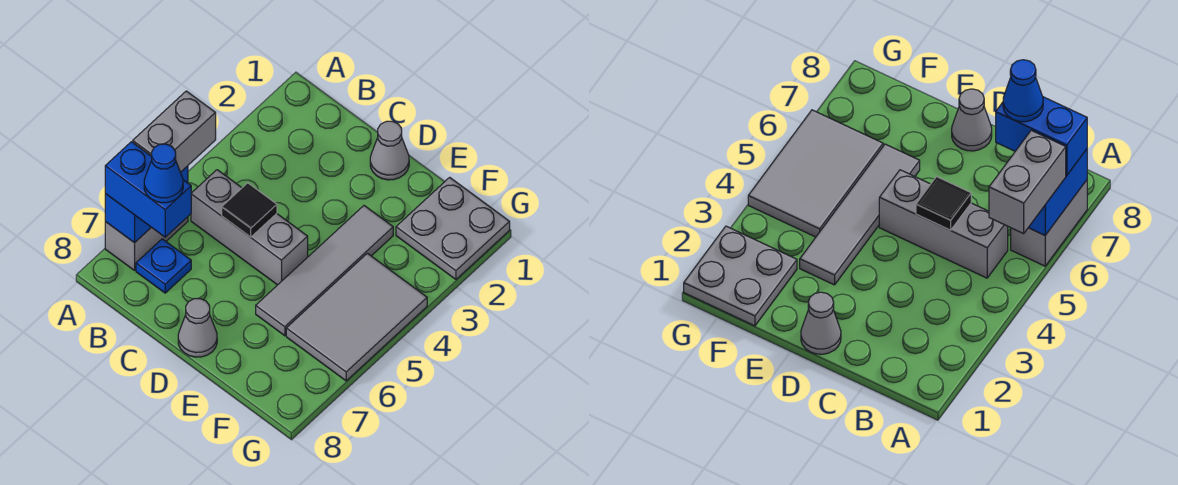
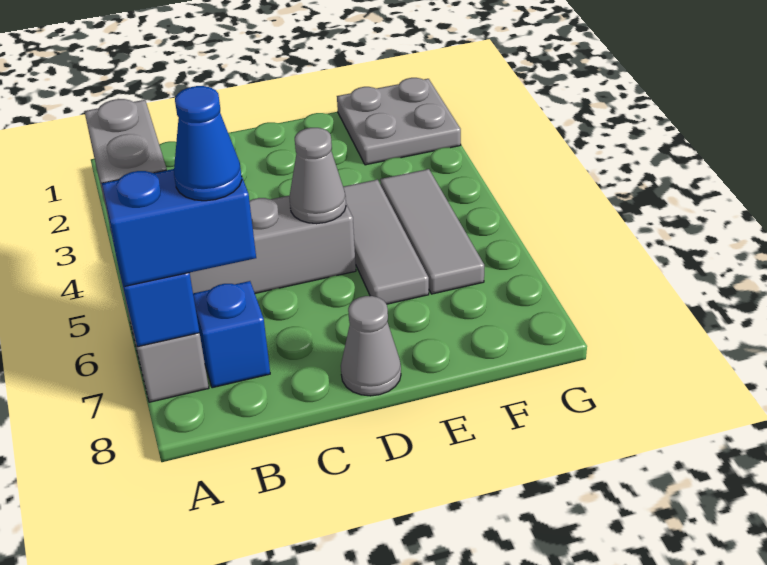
blue plate B7 level 1 -> blue brick B7 level 1
black tile C5 level 2 -> none
grey cone D1 level 1 -> grey cone D5 level 2
grey tile E3:E6 level 1 -> grey tile E4:E6 level 1
grey tile F4:G6 level 1 -> grey tile F4:F6 level 1

